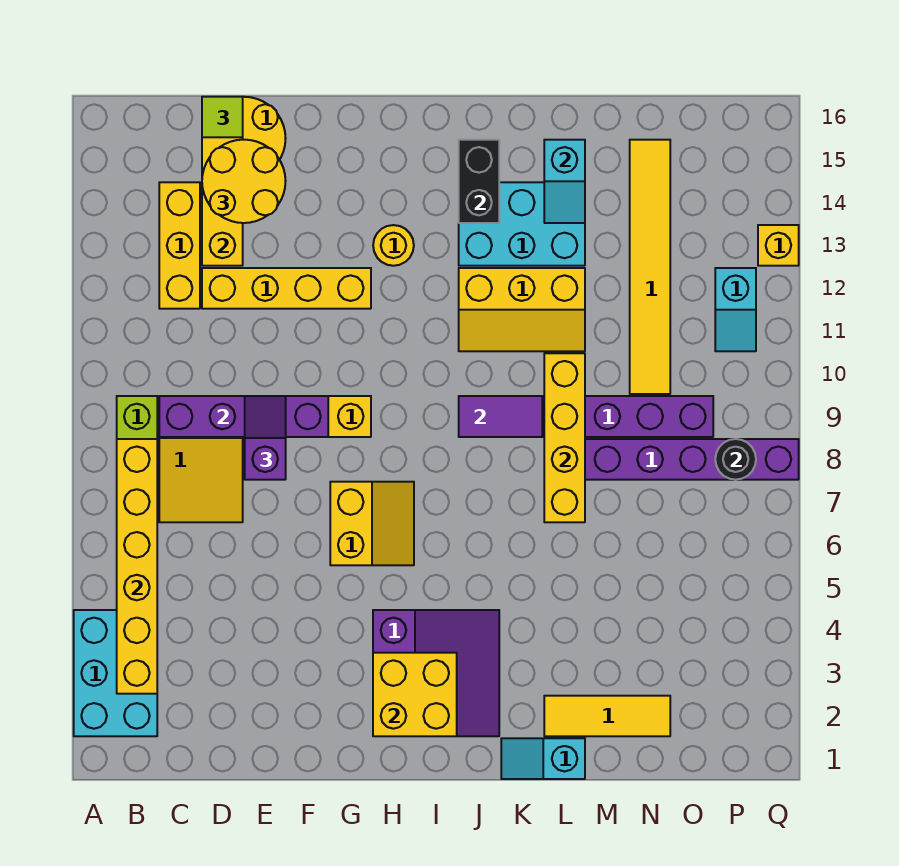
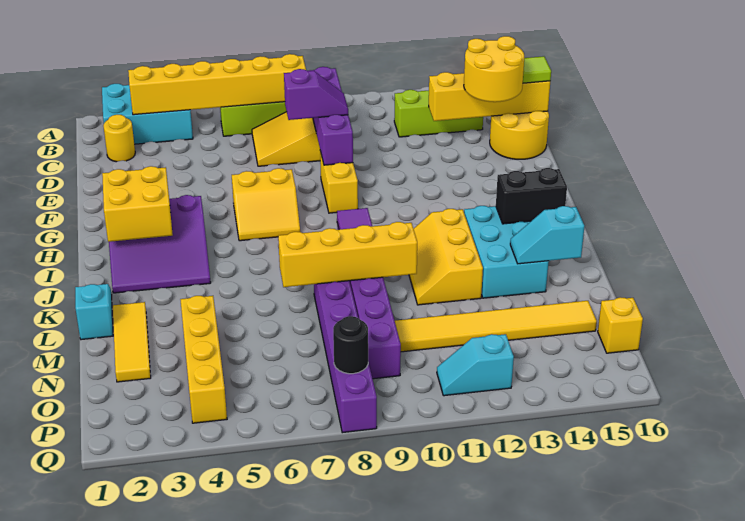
yellow brick C12:C14 level 1 -> lime brick C12:C14 level 1
yellow brick D12:G12 level 1 -> yellow brick M4:P4 level 1
yellow round brick H13 level 1 -> yellow round brick C2 level 1
yellow brick Q13 level 1 -> yellow brick O16 level 1

